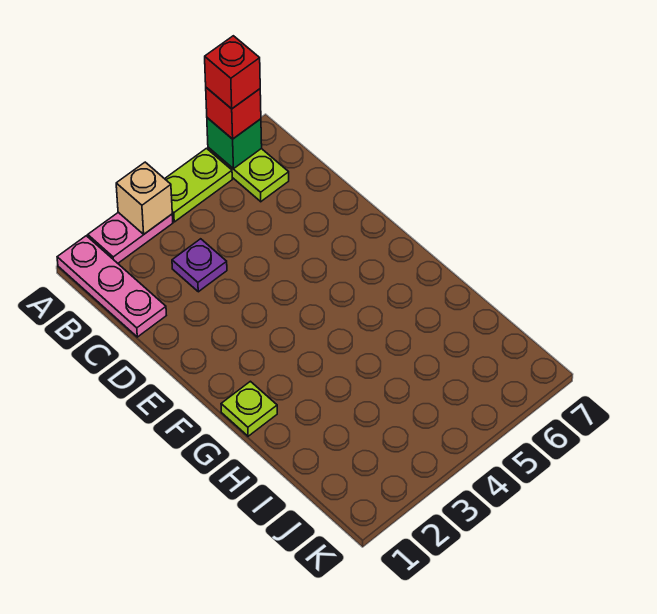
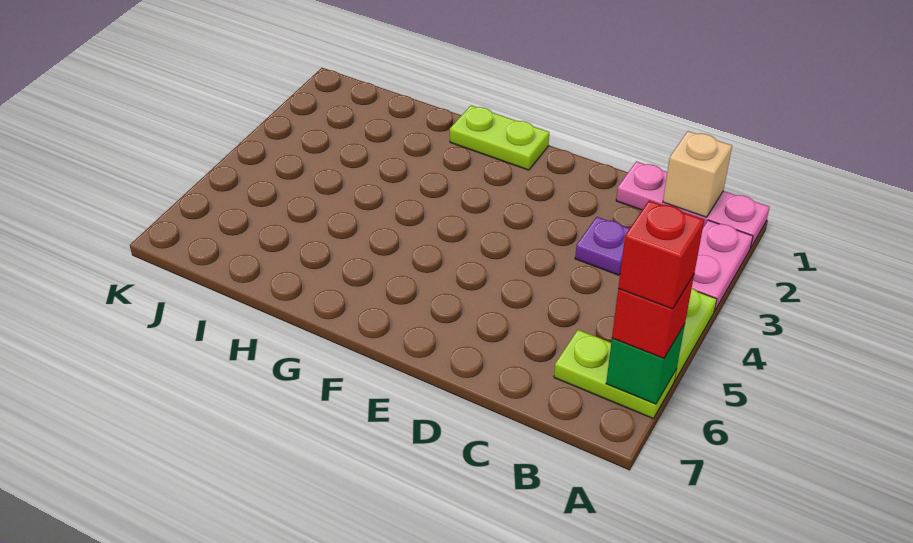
tan brick A3 level 2 -> tan brick B1 level 2
lime plate G1 level 1 -> lime plate F1:G1 level 1

